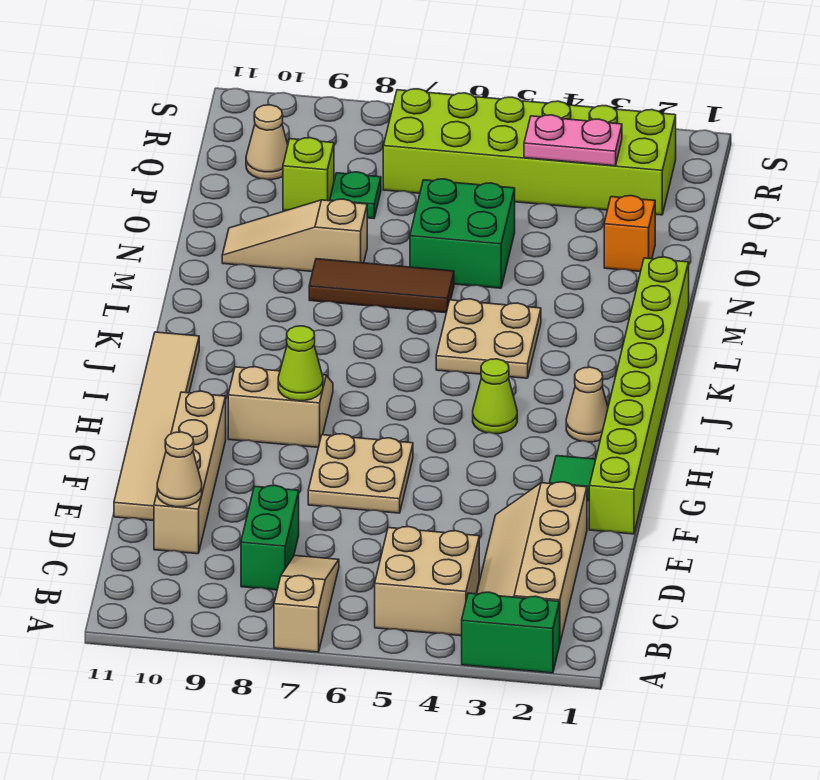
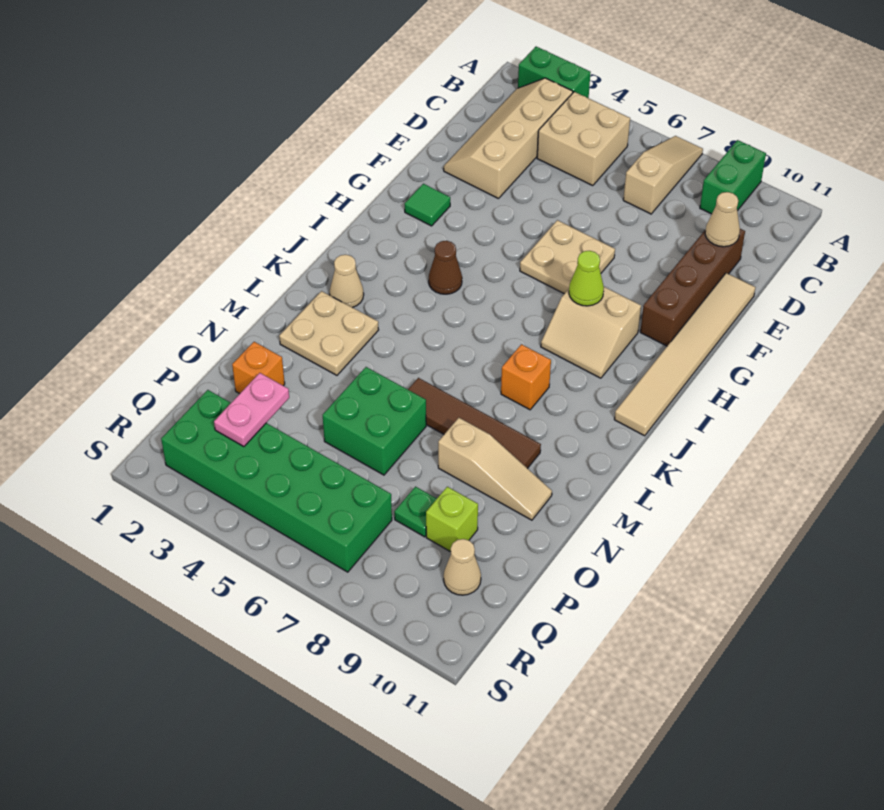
tan slope A7:C7 level 1 top A -> tan slope A7:C7 level 1 top C
tan slope B2:E3 level 1 top 2 -> tan slope B2:E3 level 1 top 3
green brick C8:D8 level 1 -> green brick A9:B9 level 1
tan brick D10:G10 level 1 -> brown brick D10:G10 level 1
lime brick F1:M1 level 1 -> none
tan cone I2 level 1 -> tan cone K2 level 1
lime cone I4 level 1 -> brown cone I4 level 1
tan plate K4:L5 level 1 -> tan plate L2:M3 level 1
none -> orange brick K8 level 1
brown tile M6:M8 level 1 -> brown tile M6:M9 level 1
lime brick Q2:R7 level 1 -> green brick Q2:R7 level 1
pink plate Q3:Q4 level 2 -> pink plate P3:Q3 level 2

